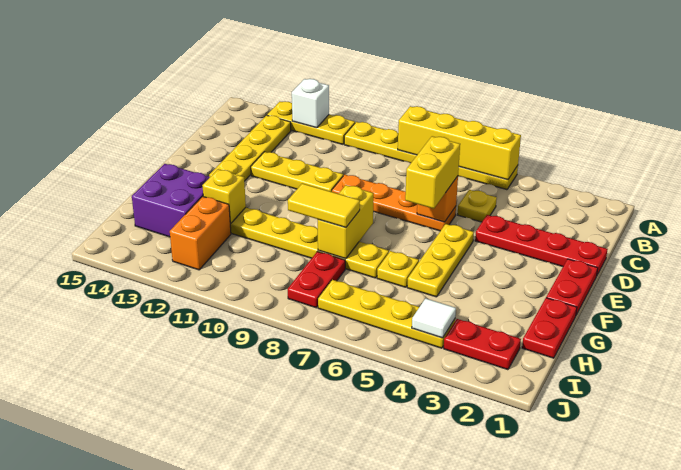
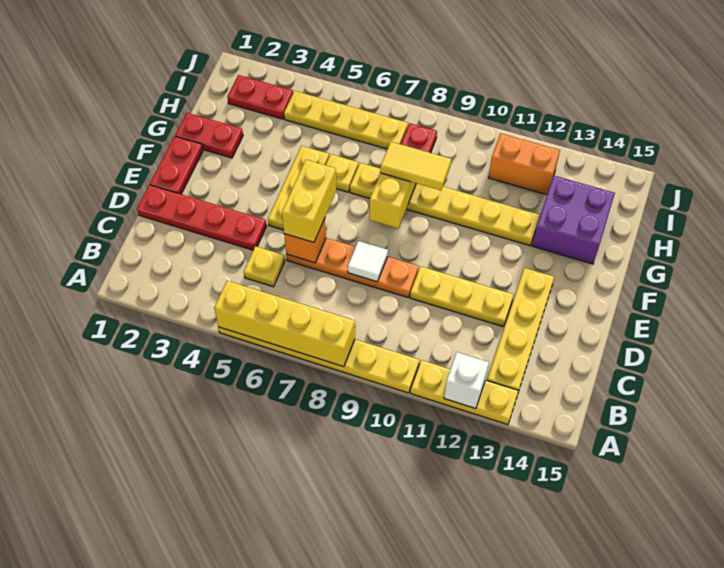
red plate G1:H1 level 1 -> red plate G1:G2 level 1
yellow brick G12 level 2 -> none
orange brick H12:I12 level 1 -> orange brick I11:I12 level 1
white tile I4 level 2 -> white tile D8 level 2

